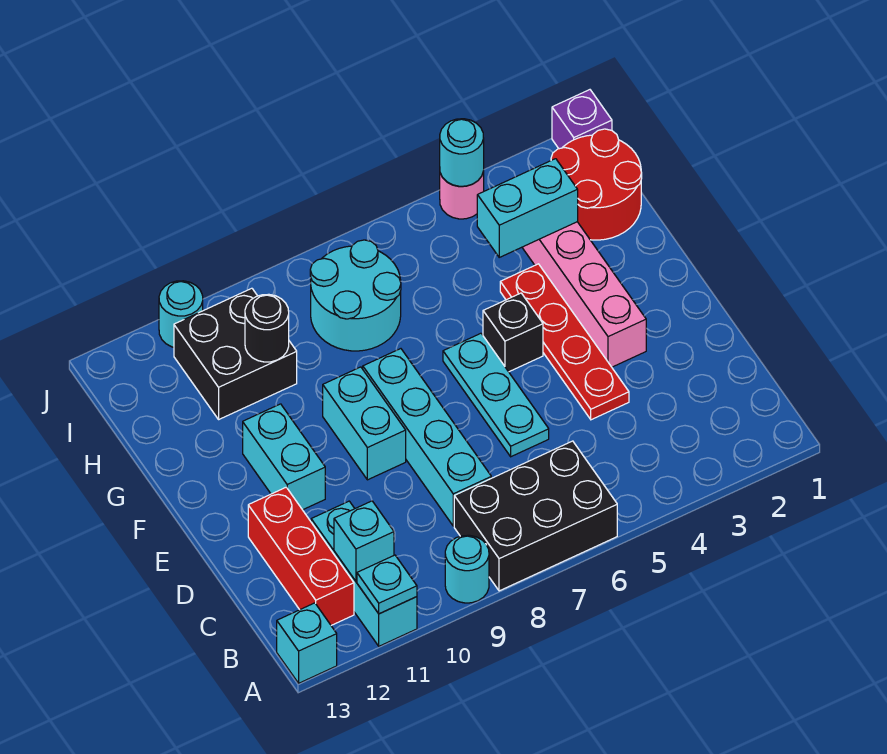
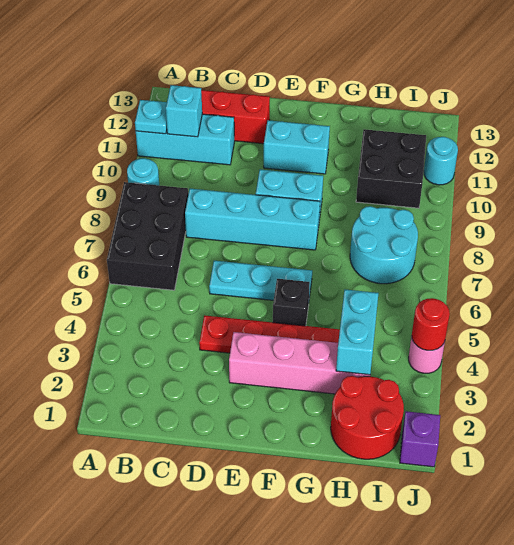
cyan brick A13 level 1 -> none
black round brick H10 level 2 -> none
cyan round brick J4 level 2 -> red round brick J4 level 2

